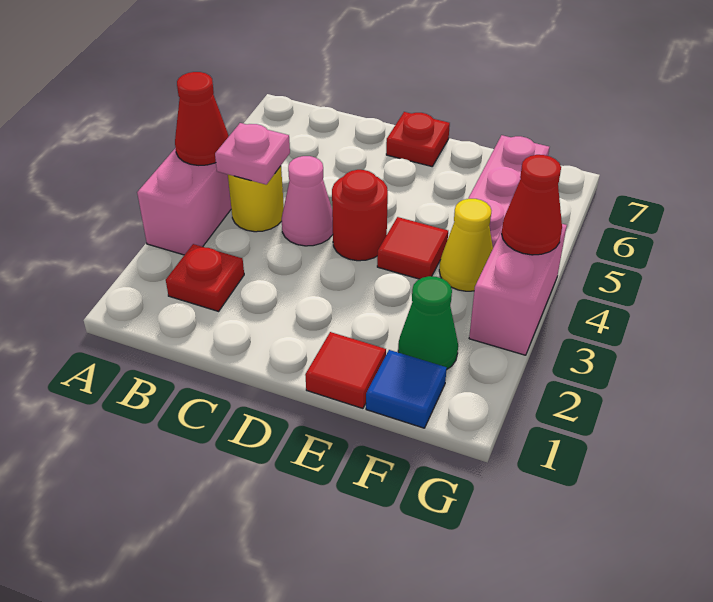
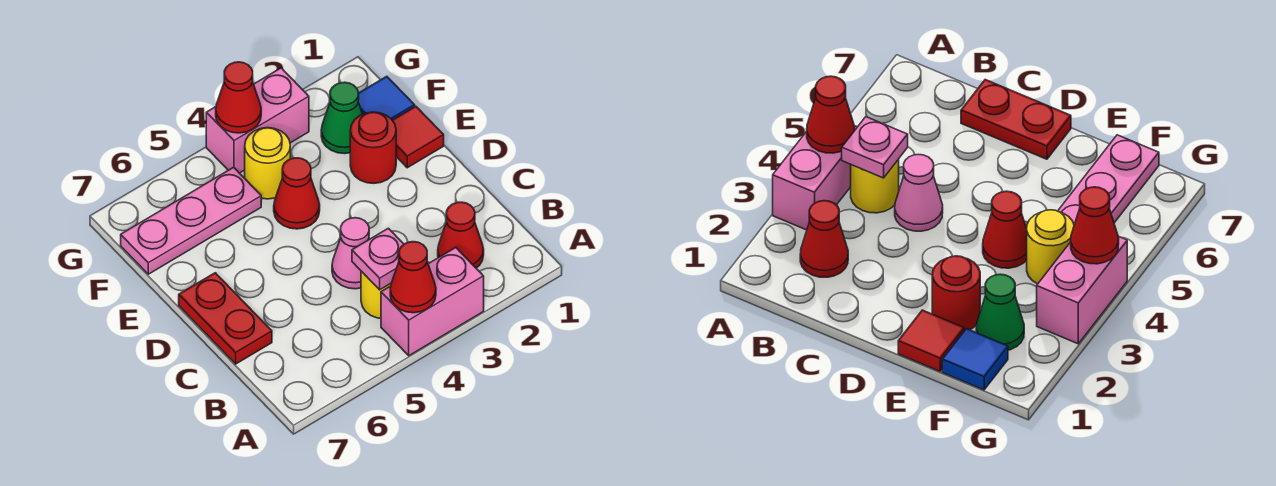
red plate B2 level 1 -> red cone B2 level 1
red round brick D4 level 1 -> red round brick E2 level 1
red plate D7 level 1 -> red plate C7:D7 level 1
red tile E4 level 1 -> red cone E4 level 1
yellow cone F4 level 1 -> yellow round brick F4 level 1

